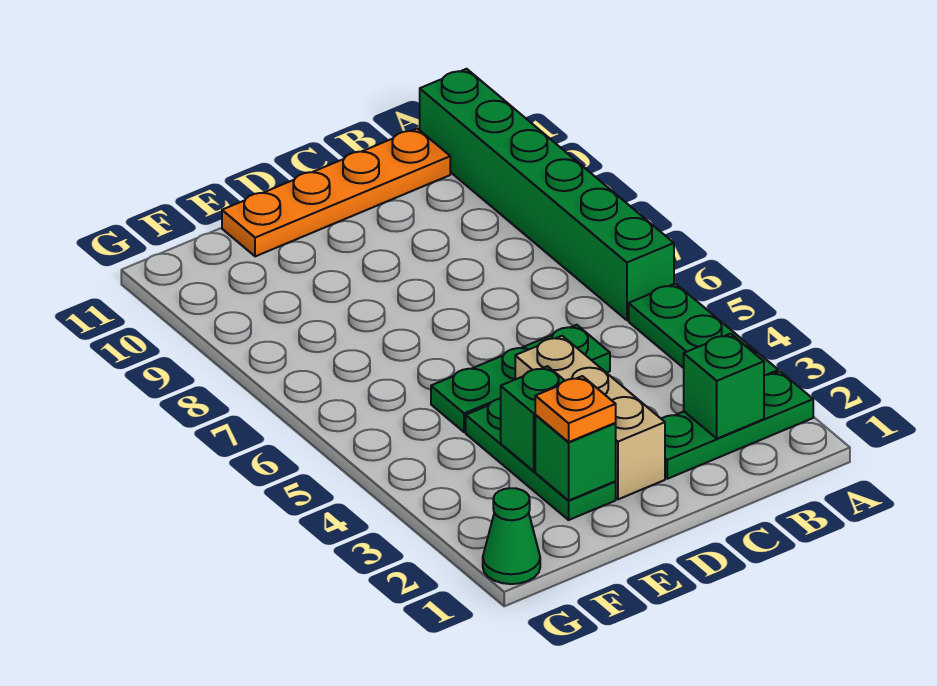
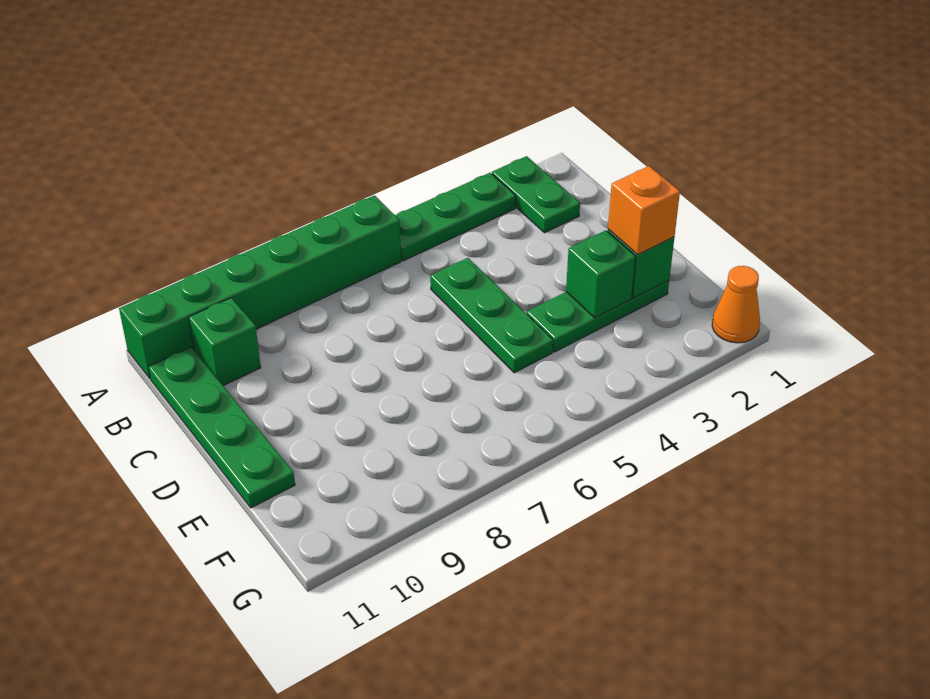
green plate A2:C2 level 1 -> green plate A2:B2 level 1
green brick B2 level 2 -> green brick B10 level 1
orange plate B11:E11 level 1 -> green plate B11:E11 level 1
tan brick D2:D4 level 1 -> none
orange plate E2 level 3 -> orange brick E2 level 3
green cone G1 level 1 -> orange cone G1 level 1

